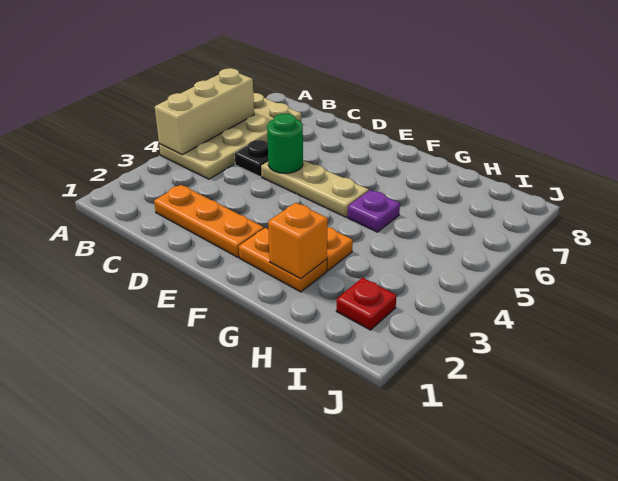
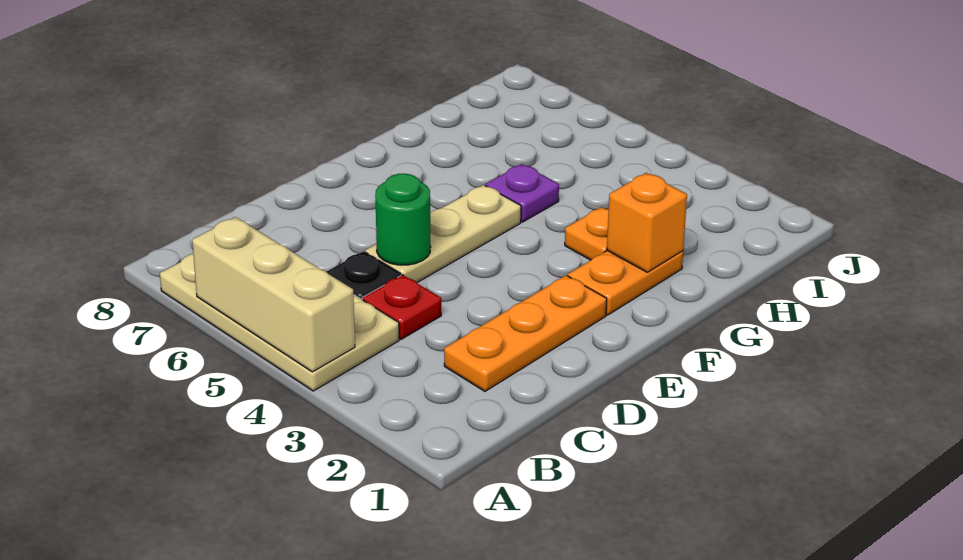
red plate I2 level 1 -> red plate C4 level 1

